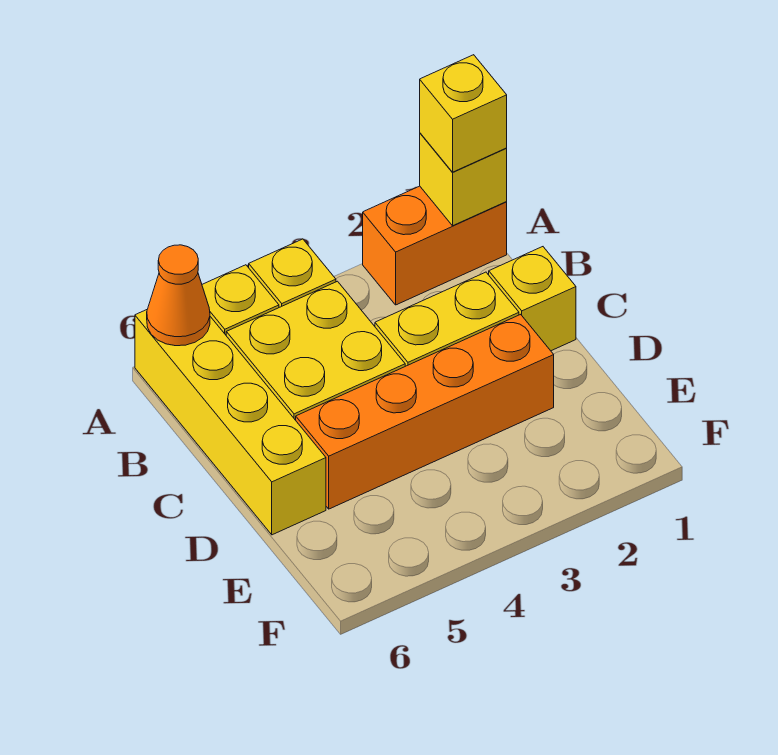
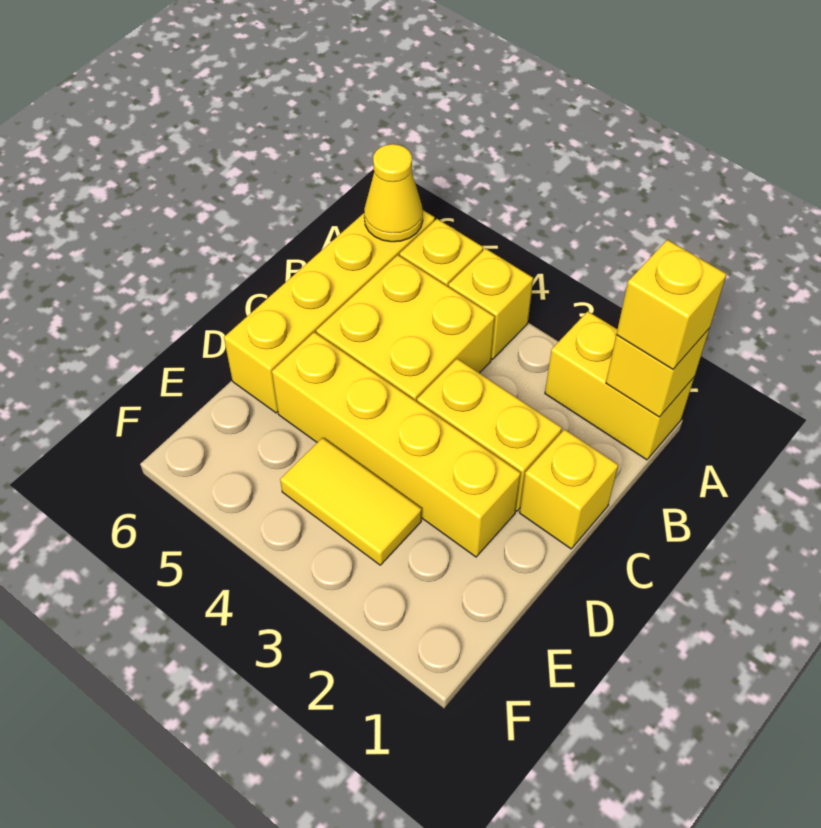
orange brick A1:A2 level 1 -> yellow brick A1:A2 level 1
orange cone A6 level 2 -> yellow cone A6 level 2
orange brick D2:D5 level 1 -> yellow brick D2:D5 level 1
none -> yellow tile E3:E4 level 1

